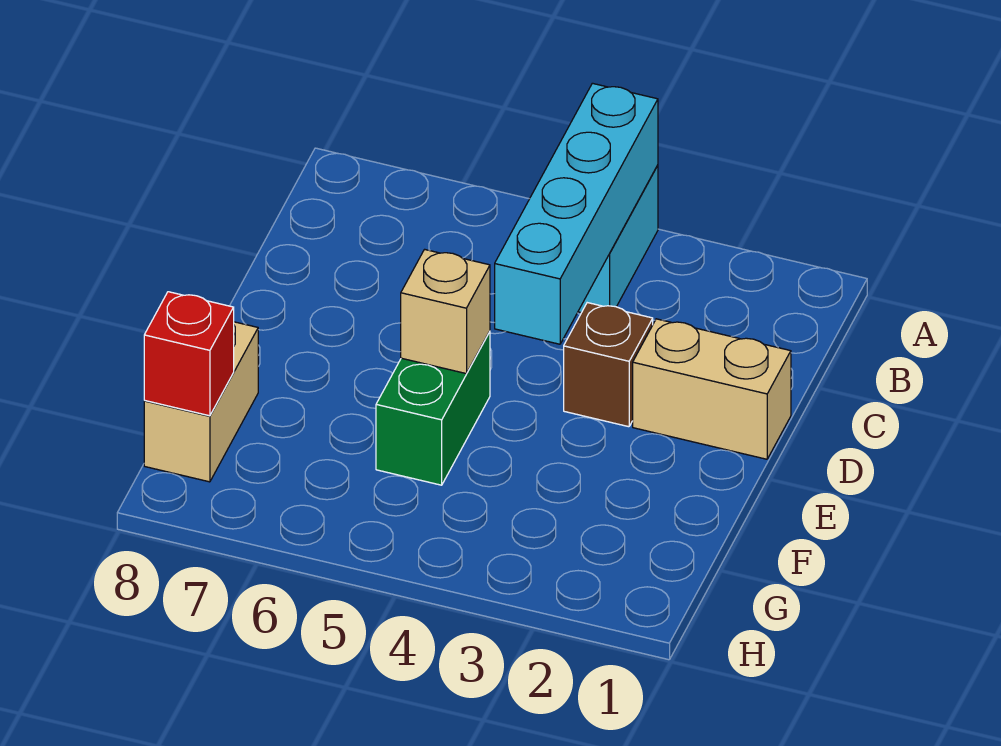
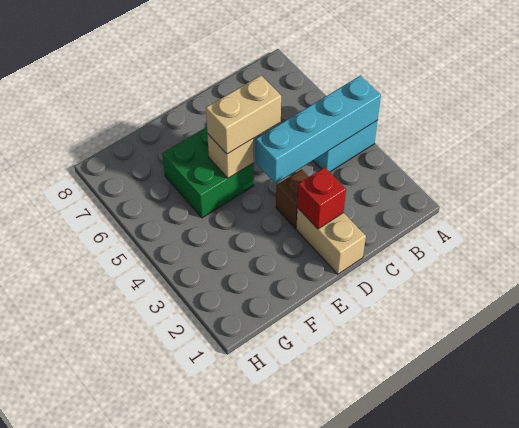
green brick E5:F5 level 1 -> green brick E5:F6 level 1
tan brick F8:G8 level 1 -> tan brick D5:E5 level 3
red brick G8 level 2 -> red brick D2 level 2

